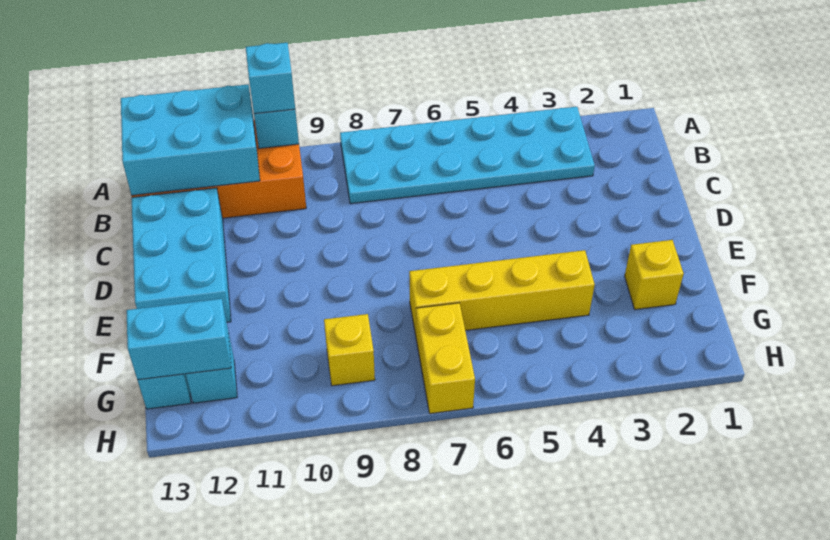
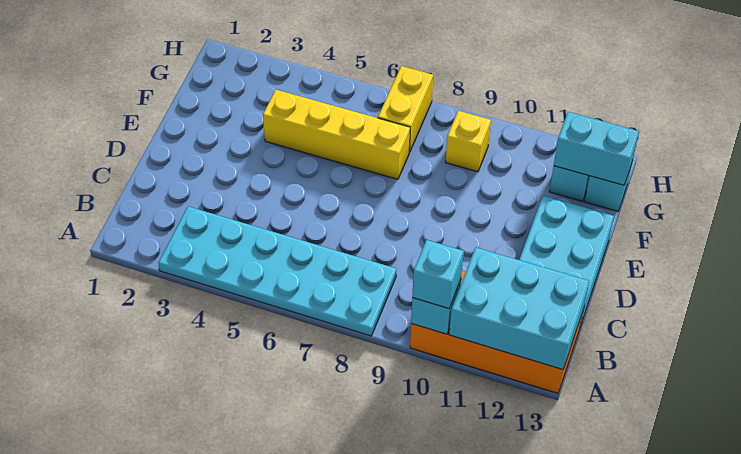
yellow brick F2 level 1 -> none

